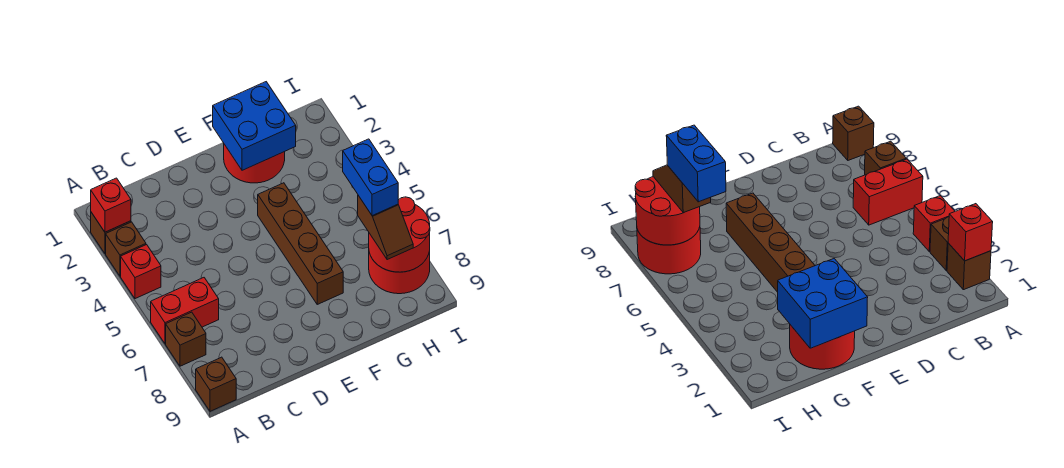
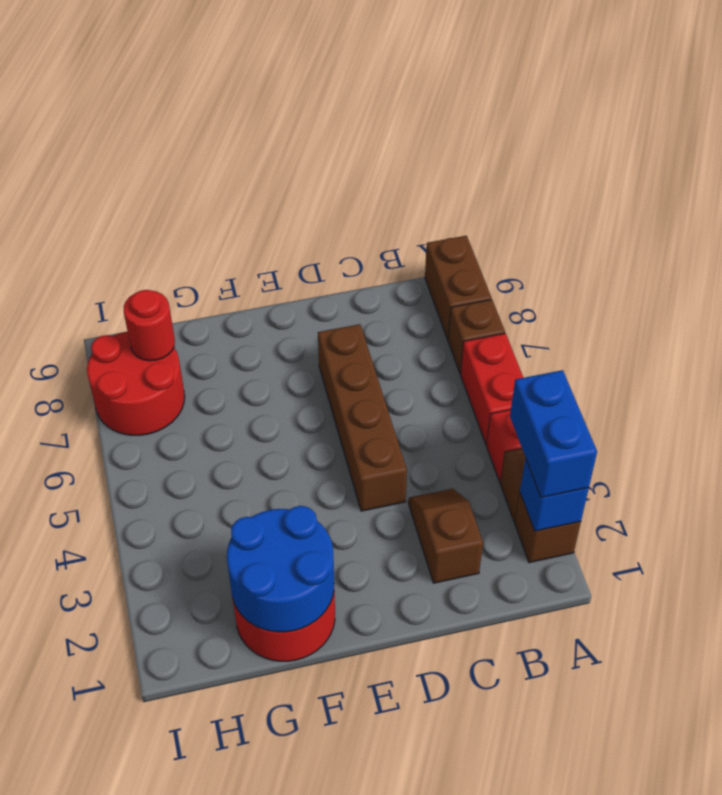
red brick A2 level 2 -> blue brick A2 level 2
red brick A6:B6 level 1 -> red brick A5:A6 level 1
brown brick A9 level 1 -> brown brick A8:A9 level 1
blue brick F1:G2 level 2 -> blue round brick F1:G2 level 2
brown brick F4:F7 level 1 -> brown brick D4:D7 level 1
blue brick H6:H7 level 4 -> blue brick A2:A3 level 3
red round brick H7:I8 level 2 -> red round brick H8 level 2
brown slope H7:H8 level 3 top 7 -> brown slope C2:C3 level 1 top 2

